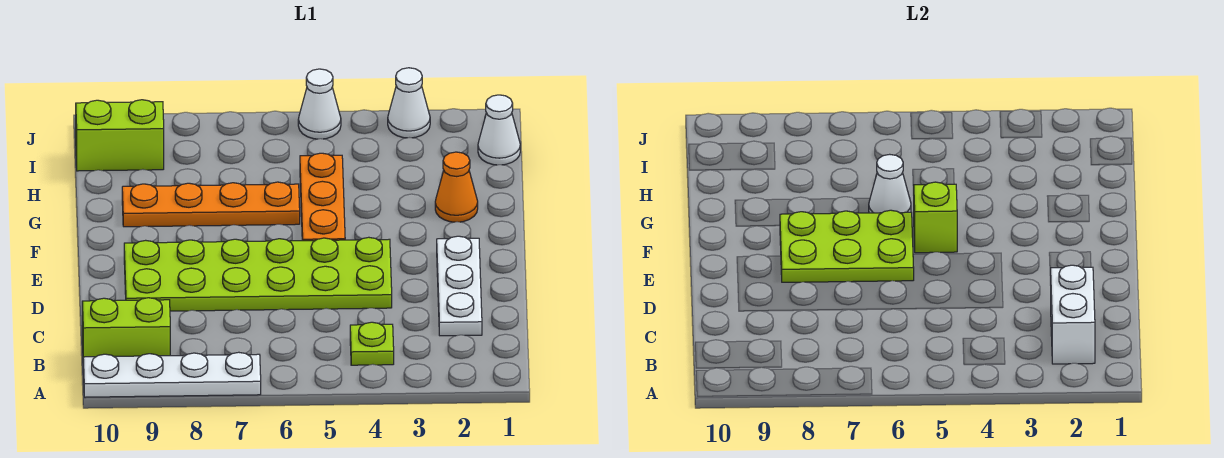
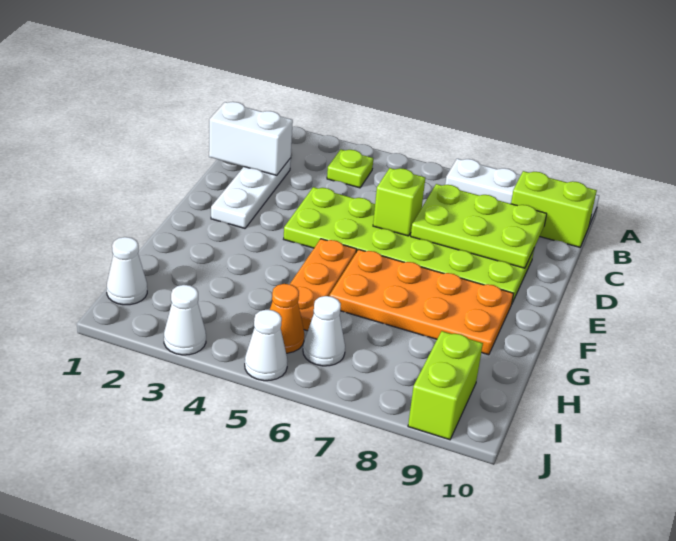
white brick B2:C2 level 2 -> white brick C1:C2 level 2
lime plate E6:F8 level 2 -> lime plate C7:D9 level 2
lime brick F5 level 2 -> lime brick D6 level 2
orange cone G2 level 1 -> orange cone I5 level 1
orange plate G6:G9 level 1 -> orange plate F6:G9 level 1
white cone G6 level 2 -> white cone I6 level 1
lime brick I9:I10 level 1 -> lime brick I9:J9 level 1

